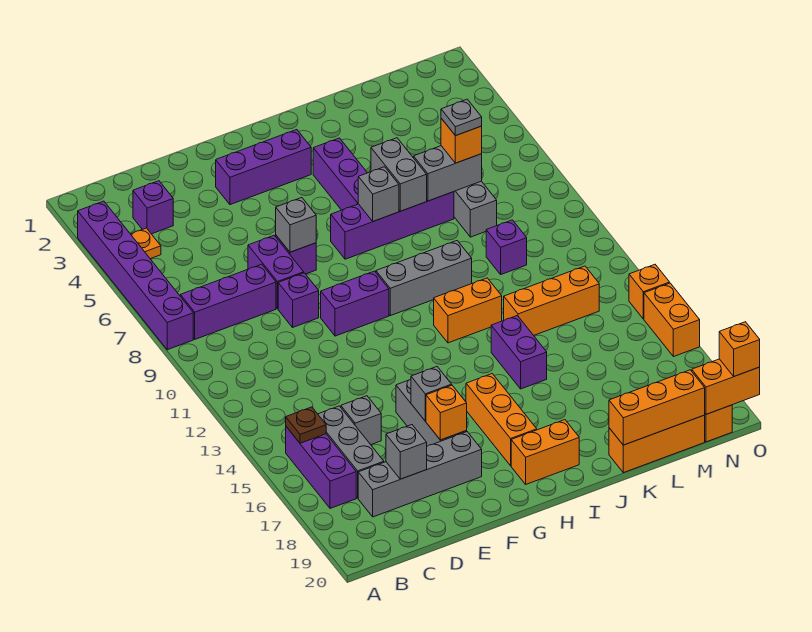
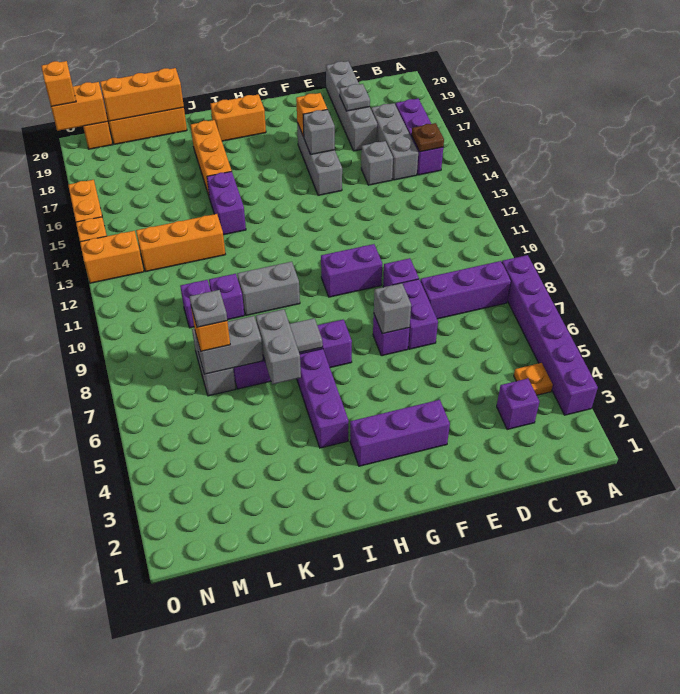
grey brick C18:F18 level 1 -> grey brick D17:D20 level 1
grey brick D18 level 2 -> grey plate D18 level 2
grey brick H10:J10 level 1 -> grey brick I10:J10 level 1
orange brick H16:H18 level 1 -> orange brick J16:J18 level 1
grey brick I7 level 2 -> grey tile I7 level 2
orange brick I12:J12 level 1 -> orange brick N13:O13 level 1
none -> purple brick K10 level 1

